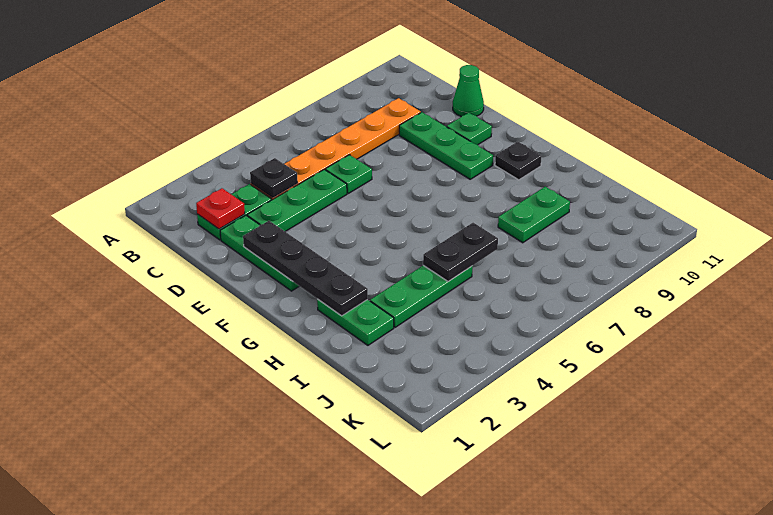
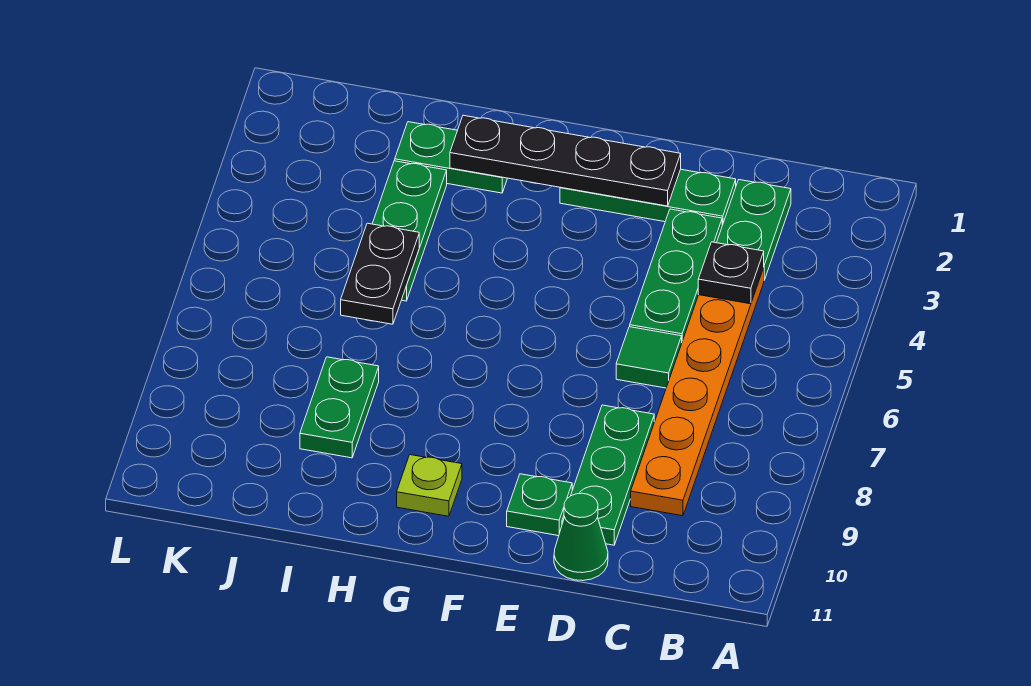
red plate C2 level 2 -> none
green plate D6 level 1 -> green tile D6 level 1
green plate D9:F9 level 1 -> green plate D8:D10 level 1
black plate G10 level 1 -> lime plate G10 level 1

